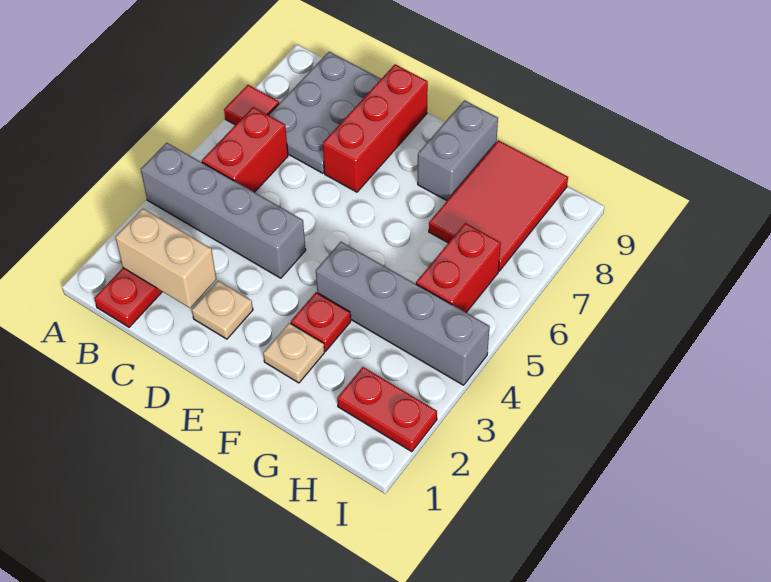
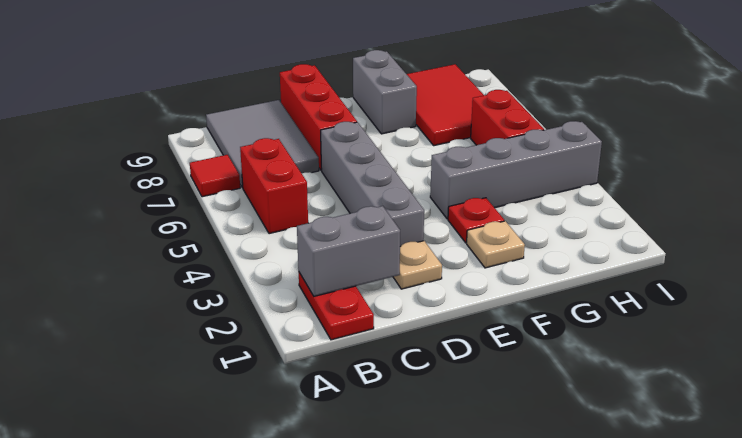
grey brick A4:D4 level 1 -> grey brick D3:D6 level 1
tan brick B2:C2 level 2 -> grey brick B2:C2 level 2
grey plate B7:C9 level 1 -> grey tile B7:C9 level 1
red plate H2:I2 level 1 -> none

